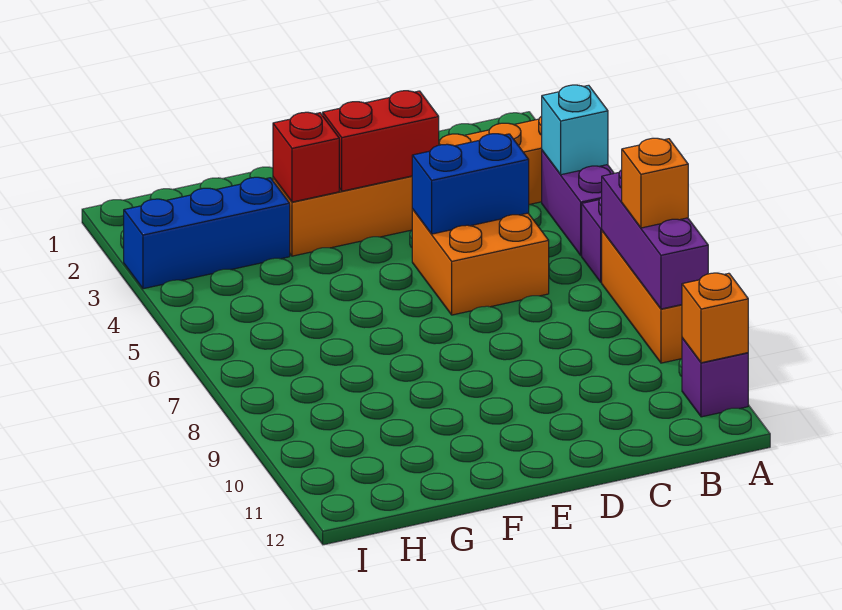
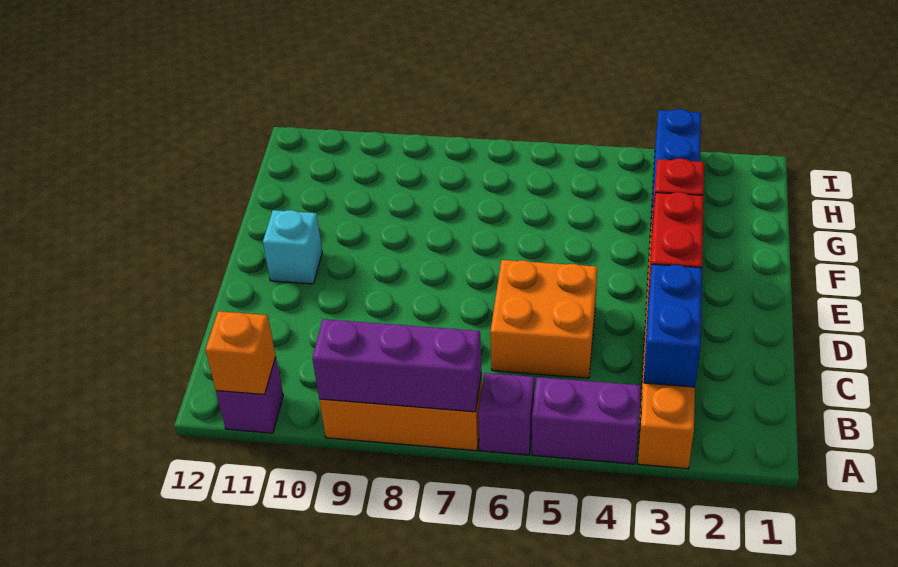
cyan brick A4 level 2 -> cyan brick E11 level 1
orange brick A8 level 3 -> none
blue brick C5:D5 level 2 -> blue brick B3:C3 level 2

